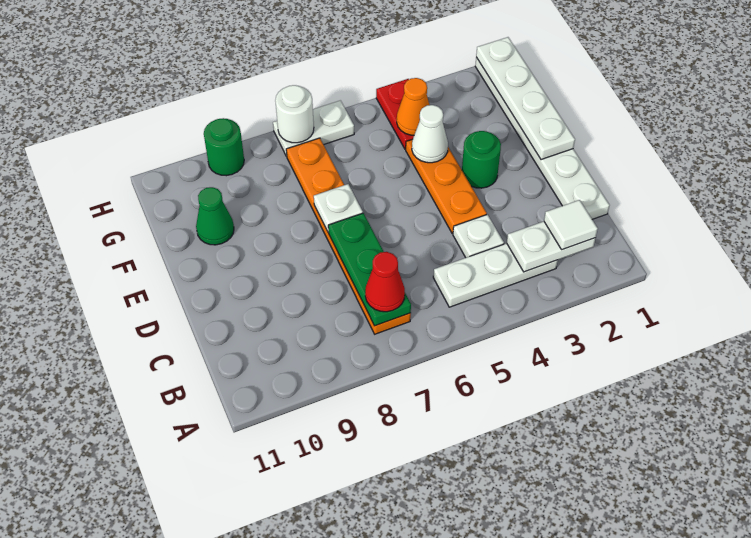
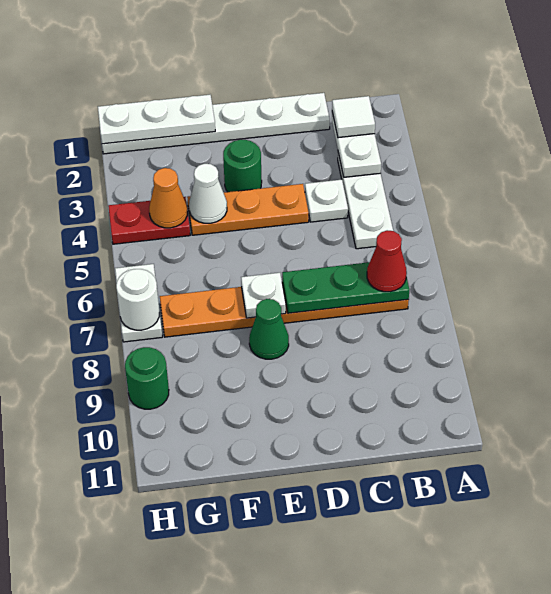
white plate E1:H1 level 2 -> white plate F1:H1 level 2
green cone F10 level 1 -> green cone E8 level 1

